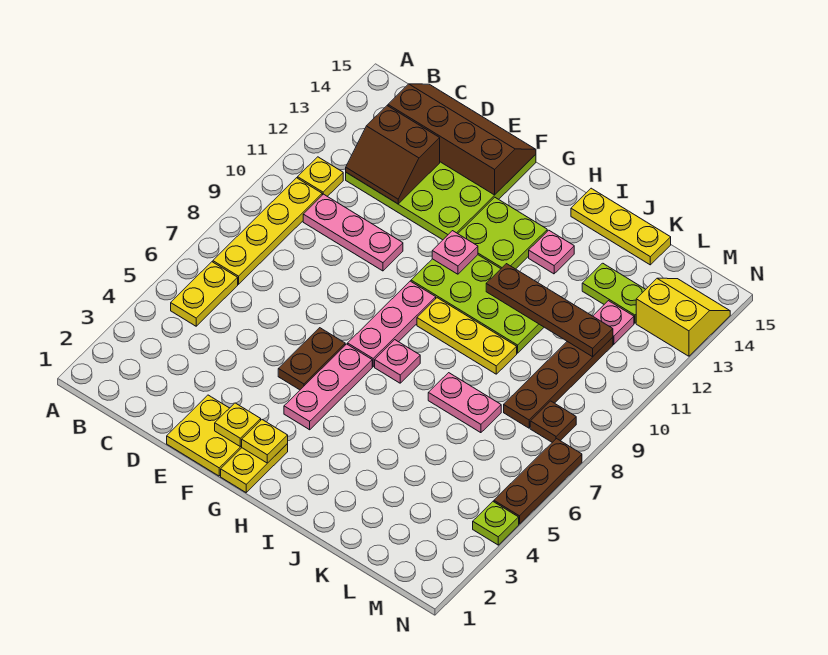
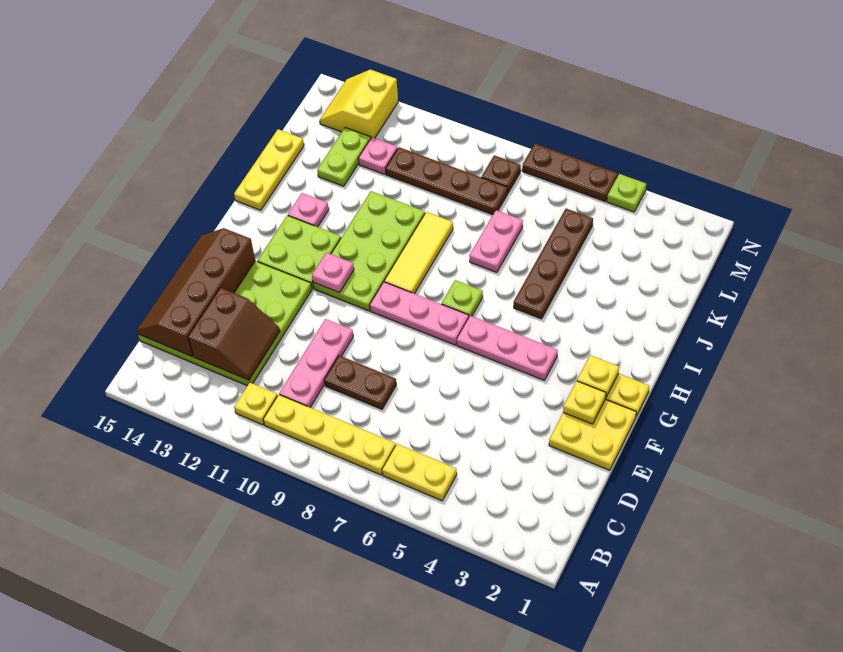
brown plate F5:F6 level 1 -> brown plate D8:D9 level 1
pink plate H7 level 1 -> lime plate H7 level 1
yellow plate H9:J9 level 1 -> yellow tile H9:J9 level 1
brown plate I11:L11 level 2 -> brown plate I5:L5 level 1

